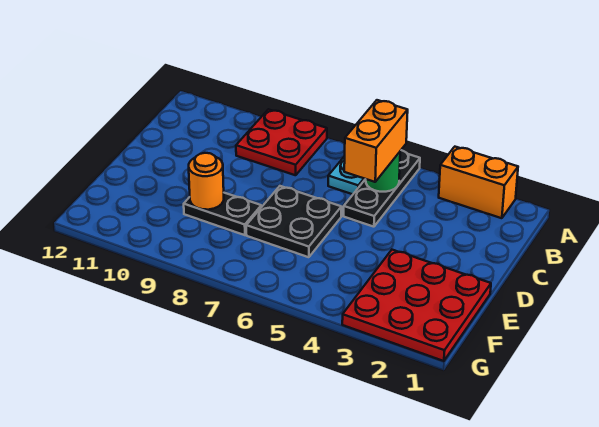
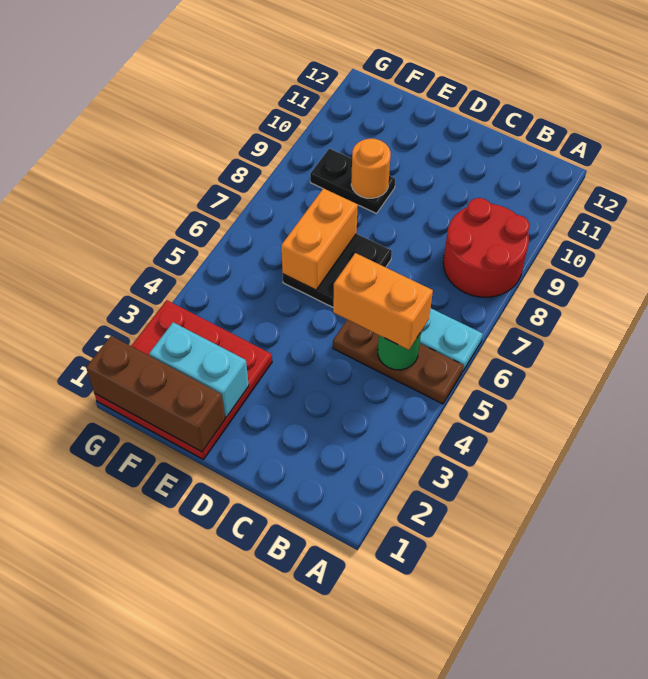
orange brick A2:A3 level 1 -> orange brick E6:E7 level 2
black plate A5:C5 level 1 -> brown plate A5:C5 level 1
red plate A8:B9 level 1 -> red round brick A8:B9 level 1
none -> brown brick E1:G1 level 2
none -> cyan brick E2:F2 level 2
black plate E8:E9 level 1 -> black plate E9:F9 level 1

